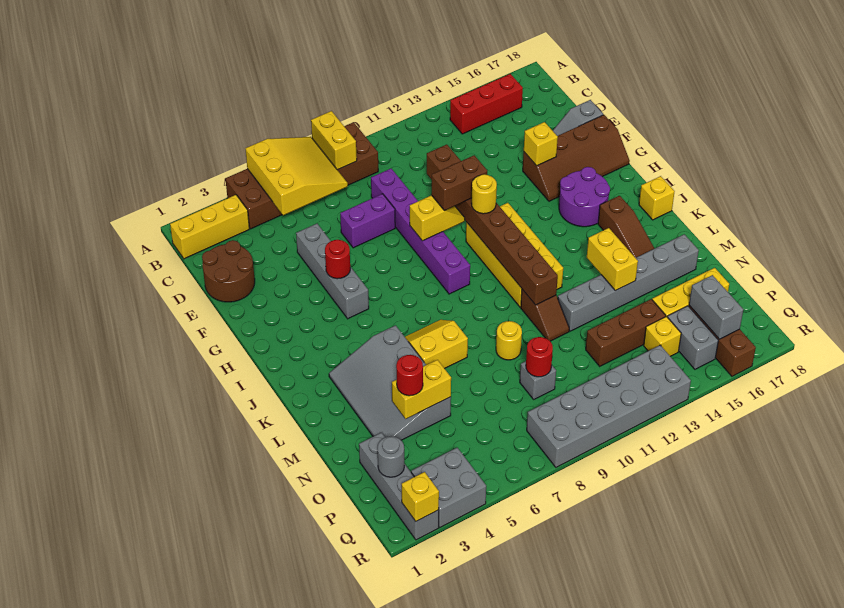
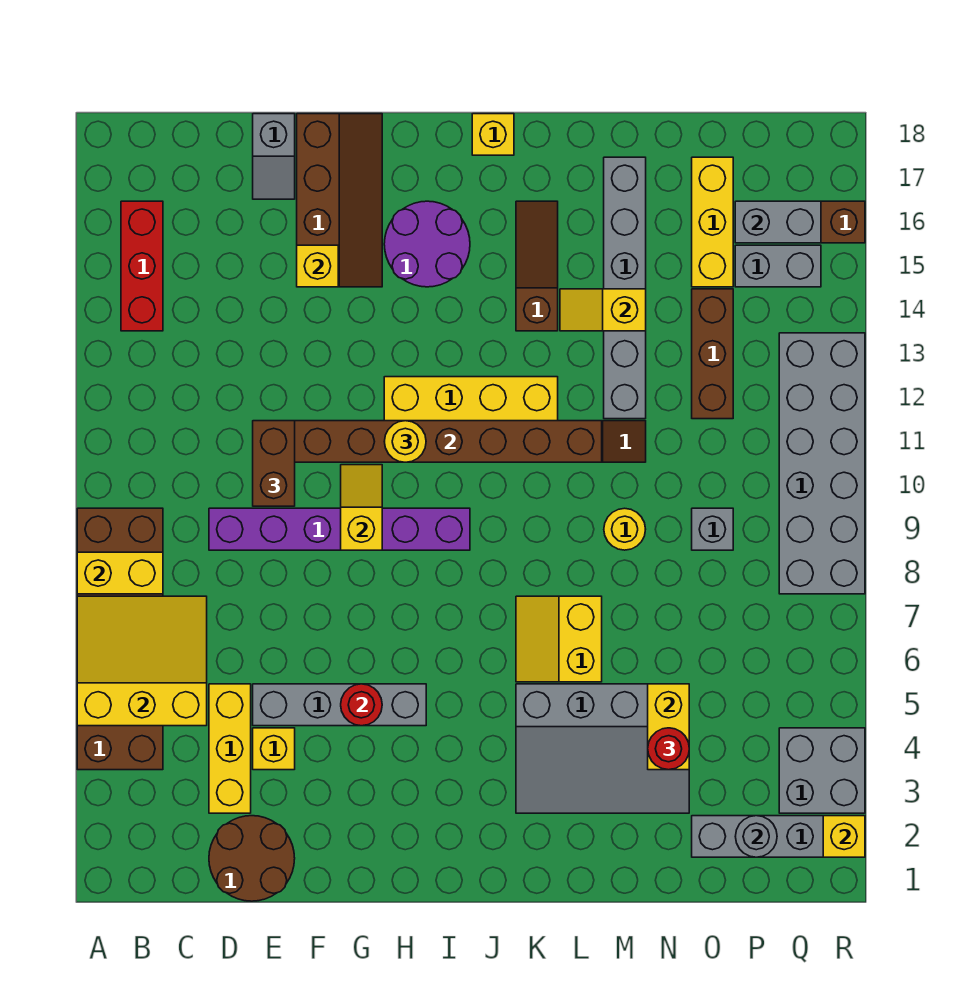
yellow brick B1:B3 level 1 -> yellow brick D3:D5 level 1
purple brick E7:E8 level 1 -> none
brown brick G10:G11 level 3 -> brown brick E10:E11 level 3
brown slope J16:L16 level 1 top J -> brown slope K14:K16 level 1 top 14
yellow brick L14:M14 level 2 -> yellow slope L14:M14 level 2 top M
red round brick O9 level 2 -> none
yellow brick P14 level 1 -> yellow brick E4 level 1

